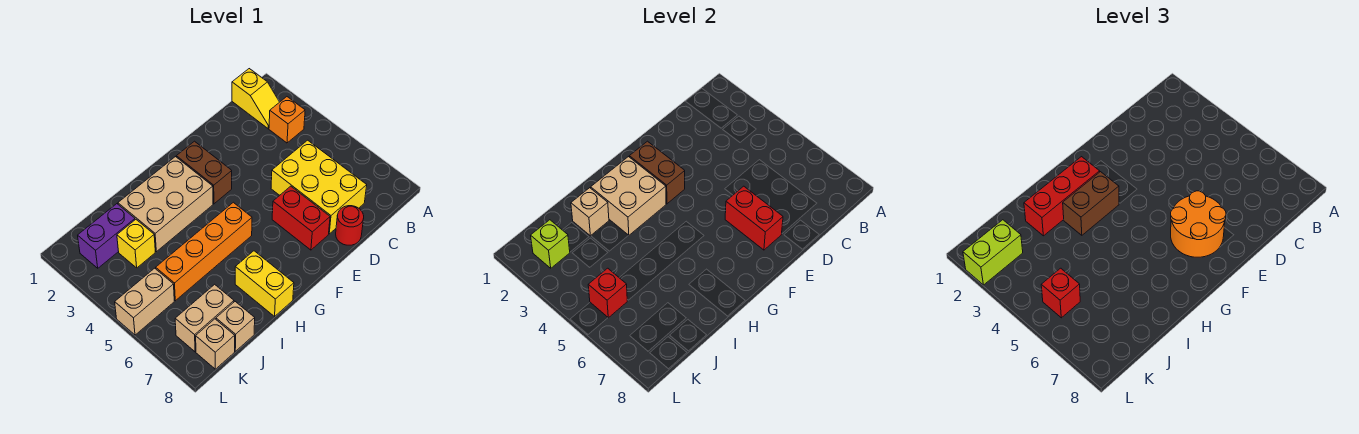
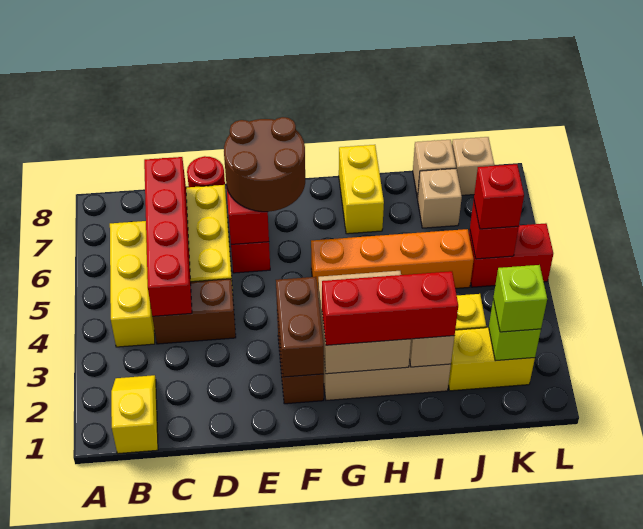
orange brick B3 level 1 -> none
none -> yellow brick B4:B6 level 1
none -> red brick C4:C7 level 2
orange round brick E6:F7 level 3 -> brown round brick E6:F7 level 3
brown brick G3:H3 level 3 -> brown brick C4:D4 level 1
purple brick J2:K2 level 1 -> yellow brick J2:K2 level 1
tan brick J7:K7 level 1 -> tan brick J7 level 1
lime brick K2:L2 level 3 -> lime brick K2 level 3
tan brick K5:L5 level 1 -> red brick K5:L5 level 1

